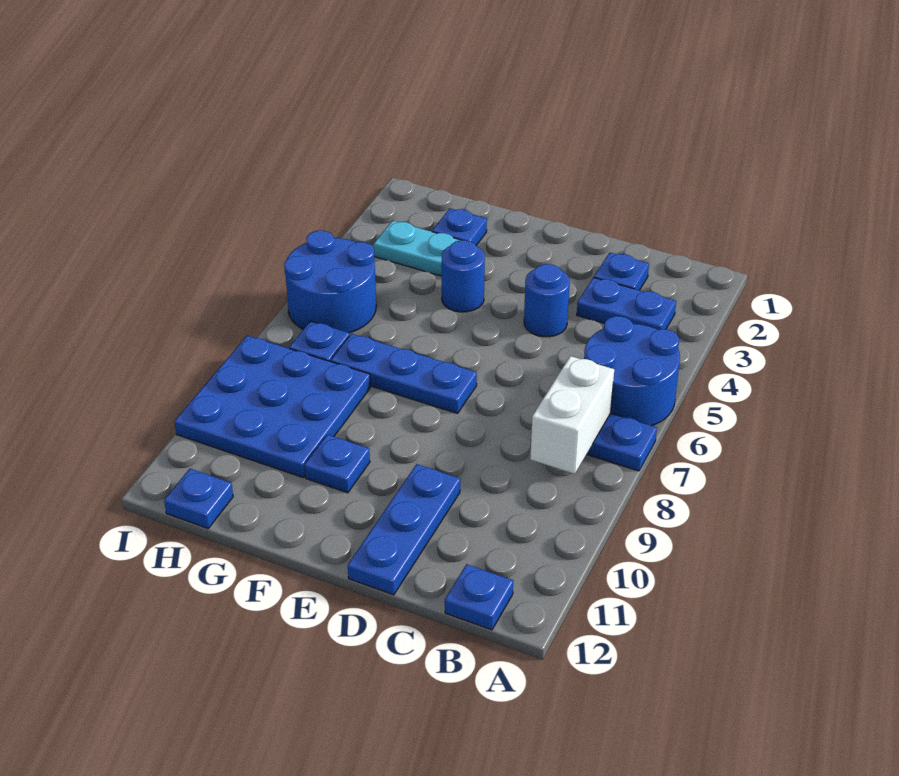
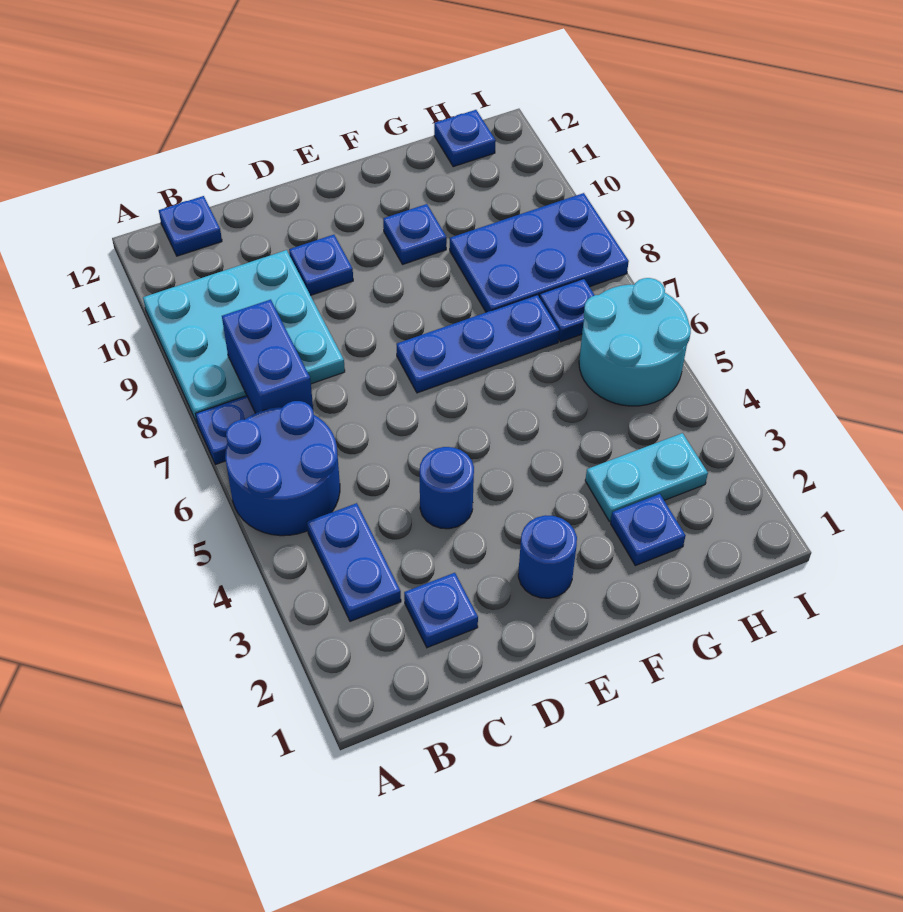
none -> cyan plate A8:C10 level 1
blue plate B3:C3 level 1 -> blue plate B3:B4 level 1
white brick B7:B8 level 2 -> blue brick B7:B8 level 2
blue plate D10:D12 level 1 -> blue plate D10 level 1
blue round brick F4 level 1 -> blue round brick E2 level 1
blue plate G8:I10 level 1 -> blue plate G8:I9 level 1
blue round brick H5:I6 level 1 -> cyan round brick H5:I6 level 1

